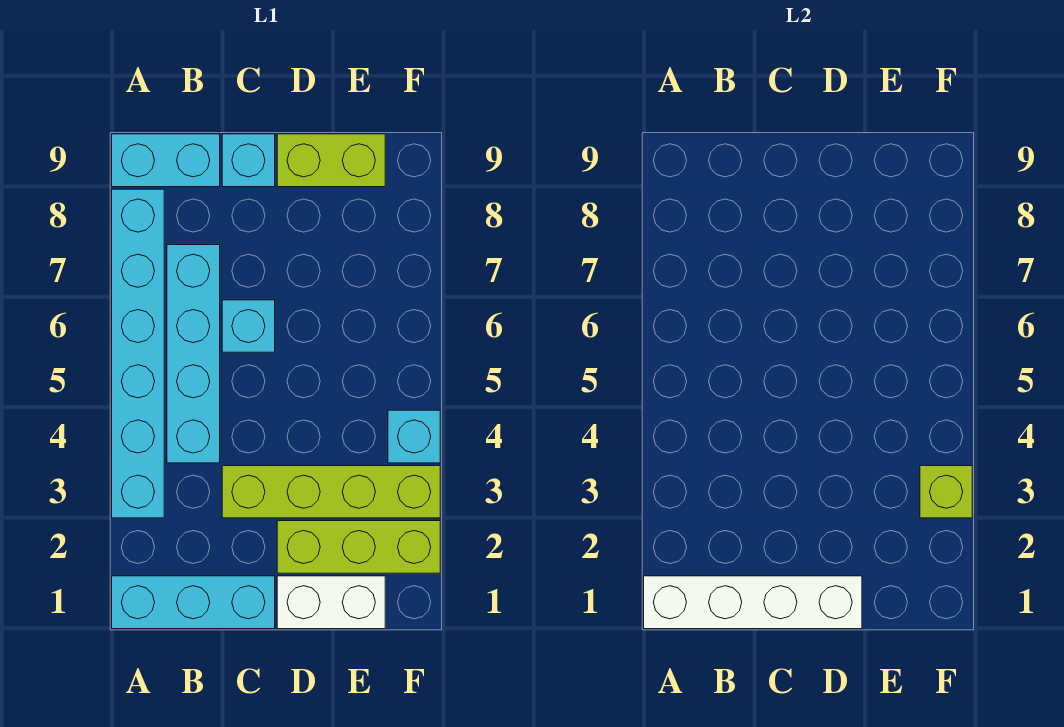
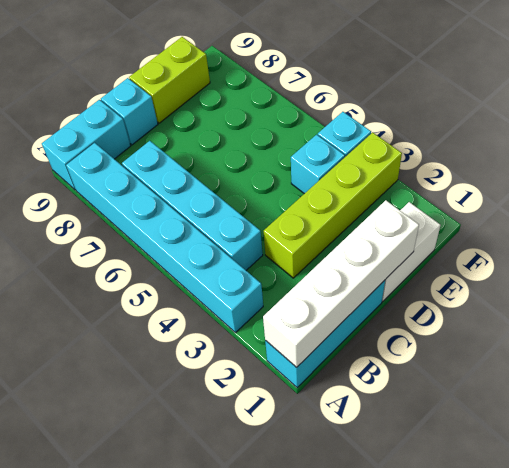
cyan brick C6 level 1 -> cyan brick E4 level 1
lime brick D2:F2 level 1 -> none
lime brick F3 level 2 -> none

